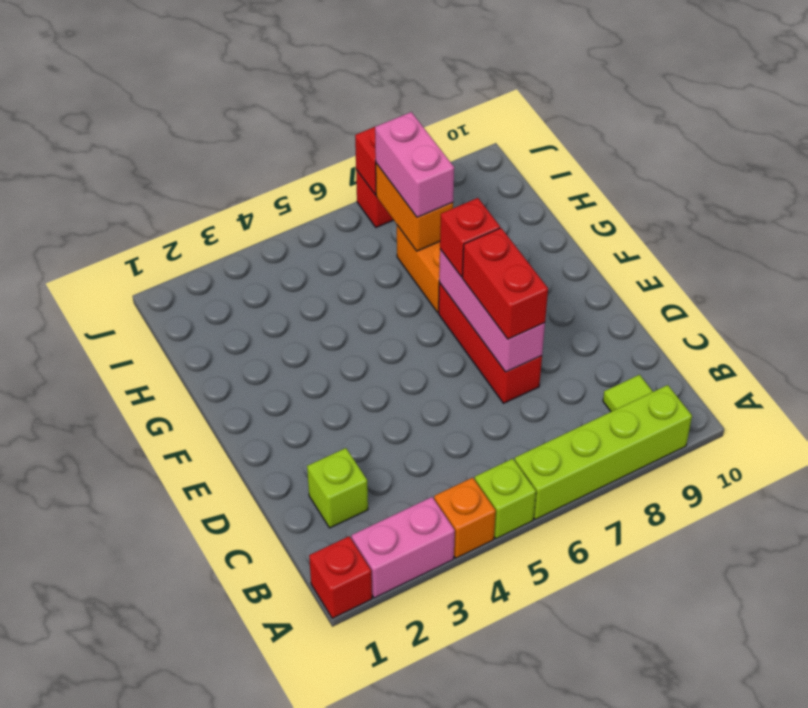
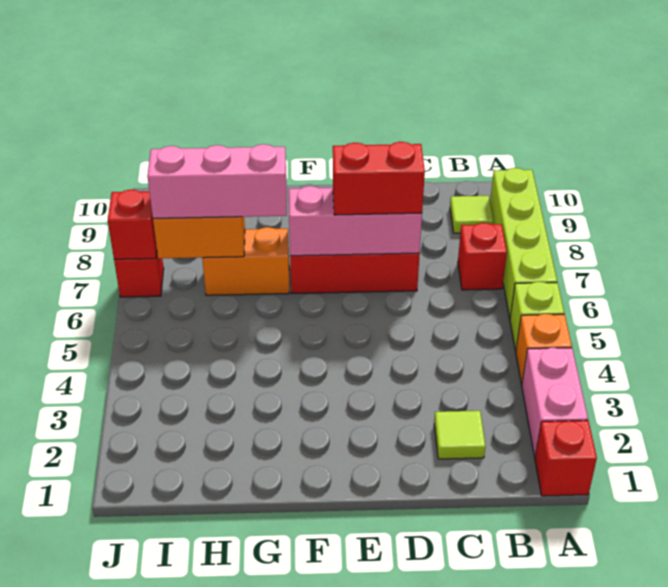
lime brick C2 level 1 -> lime tile C2 level 1
red brick F7 level 3 -> red brick B7 level 1
pink brick H7:I7 level 3 -> pink brick G7:I7 level 3

